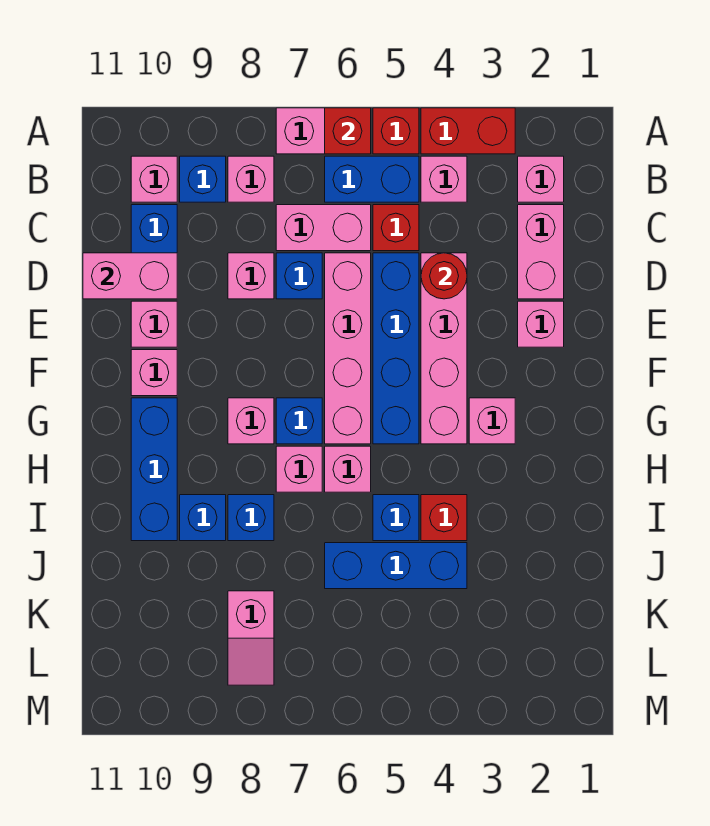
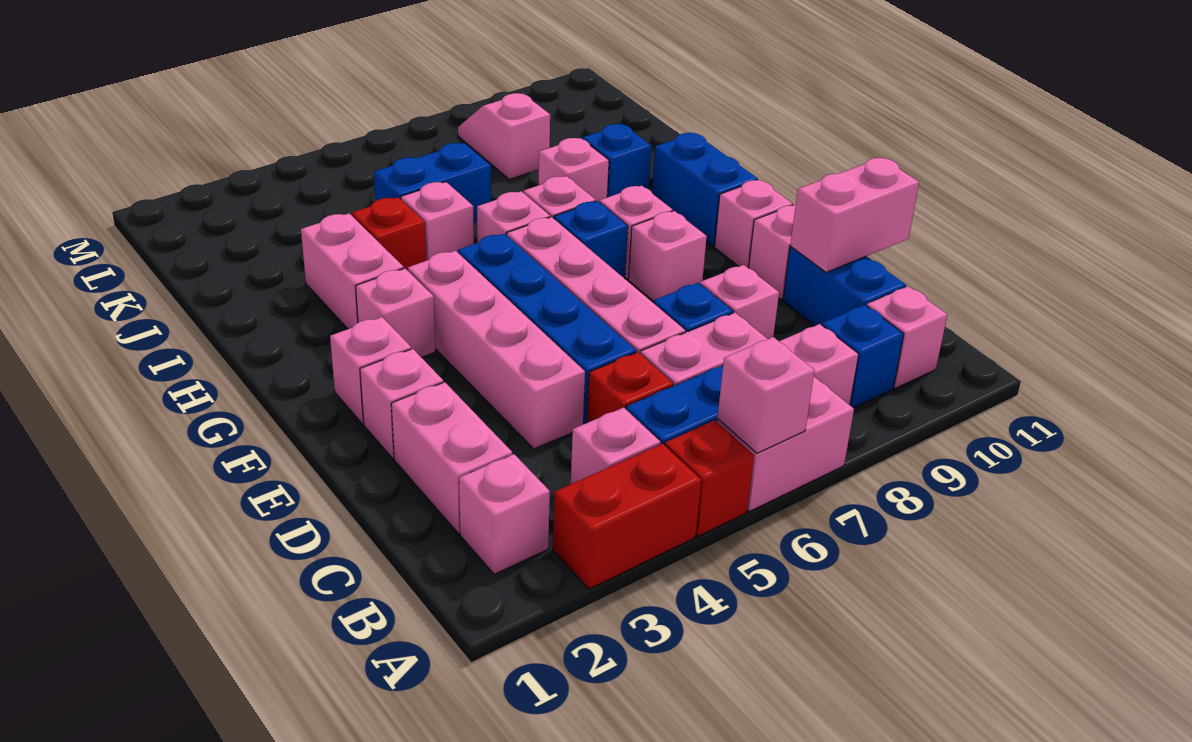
red brick A6 level 2 -> pink brick A6 level 2
red round brick D4 level 2 -> none
none -> pink brick F2 level 1
none -> pink brick F8 level 1
blue brick G10:I10 level 1 -> blue brick G10:H10 level 1
none -> pink brick H3:I3 level 1
blue brick I5 level 1 -> pink brick I5 level 1
blue brick I8 level 1 -> pink brick I8 level 1
blue brick J4:J6 level 1 -> blue brick J5:J6 level 1

